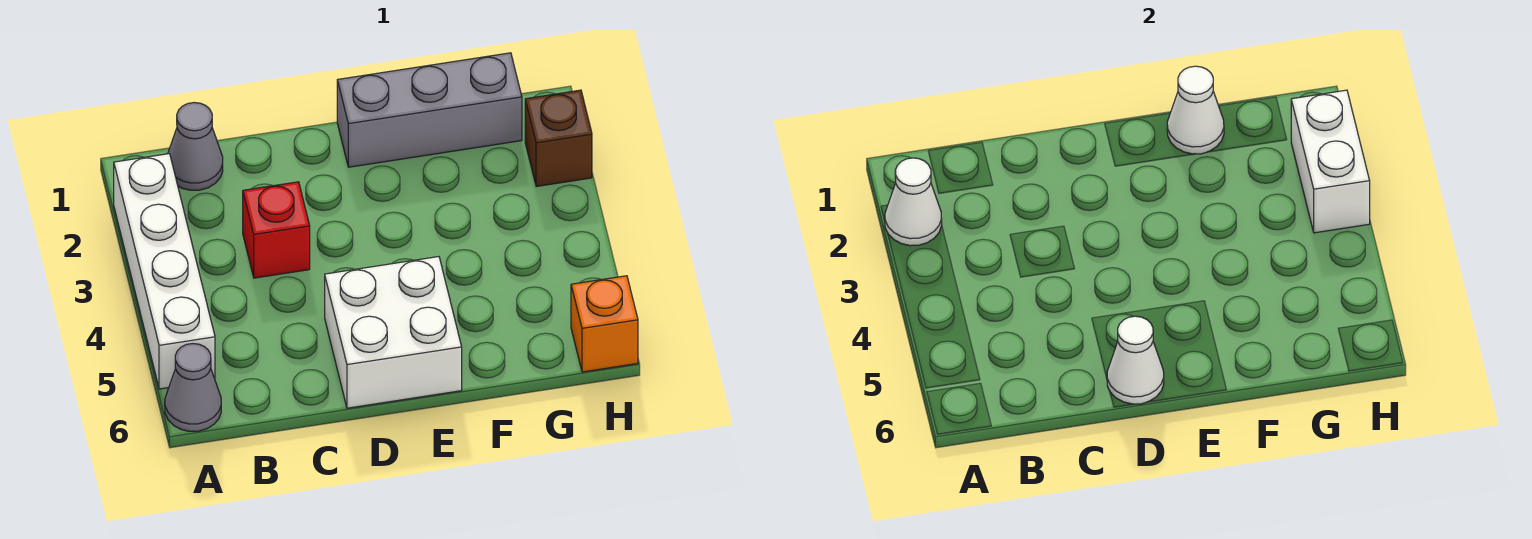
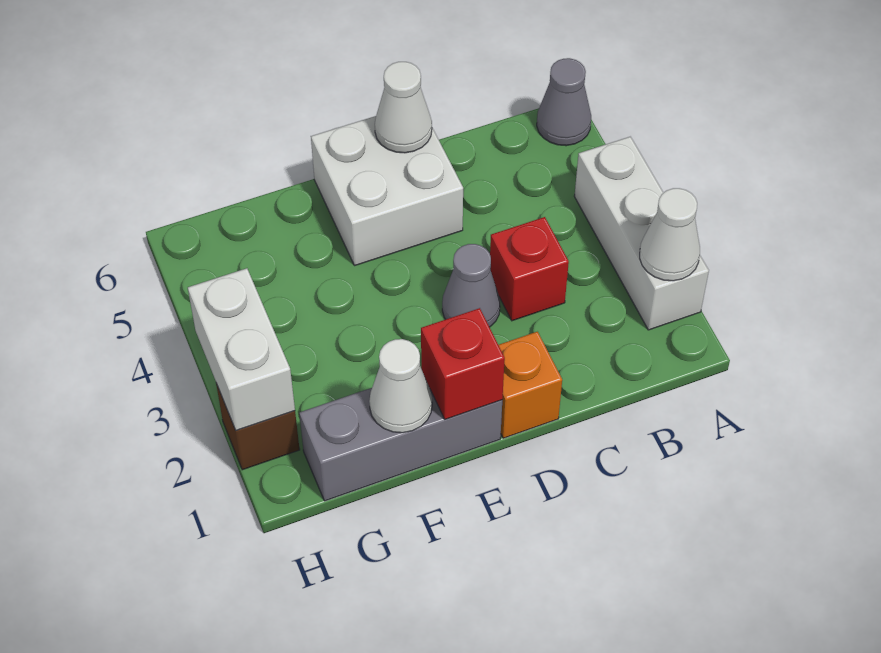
white brick A2:A5 level 1 -> white brick A2:A4 level 1
grey cone B1 level 1 -> grey cone D3 level 1
none -> red brick E1 level 2
orange brick H6 level 1 -> orange brick D1 level 1

